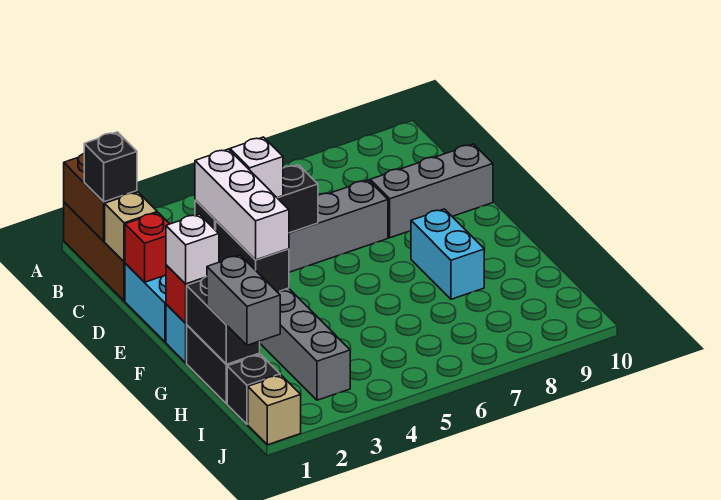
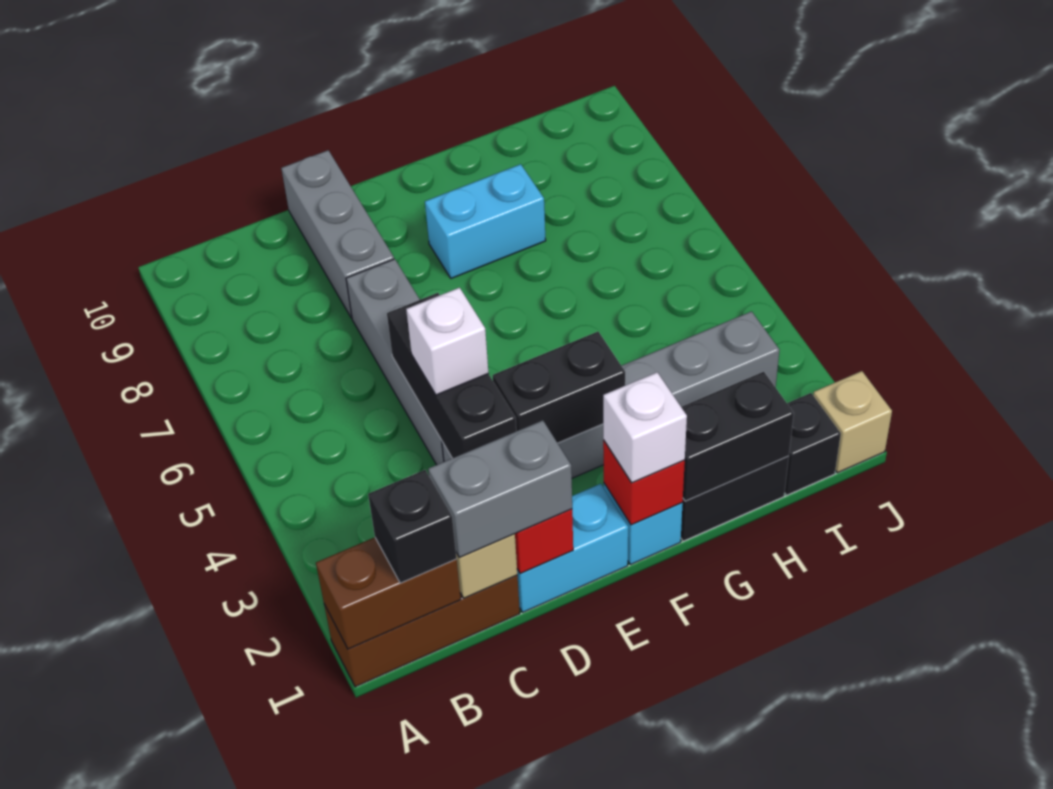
white brick D3:F3 level 3 -> none
grey brick H1:I1 level 3 -> grey brick C1:D1 level 3

